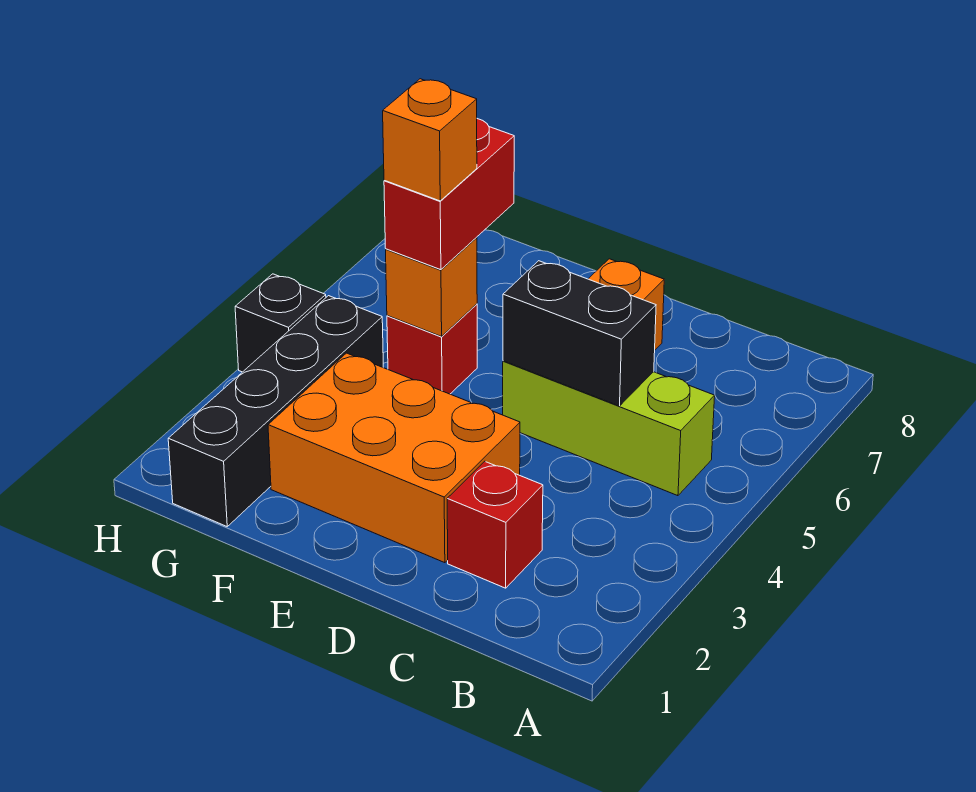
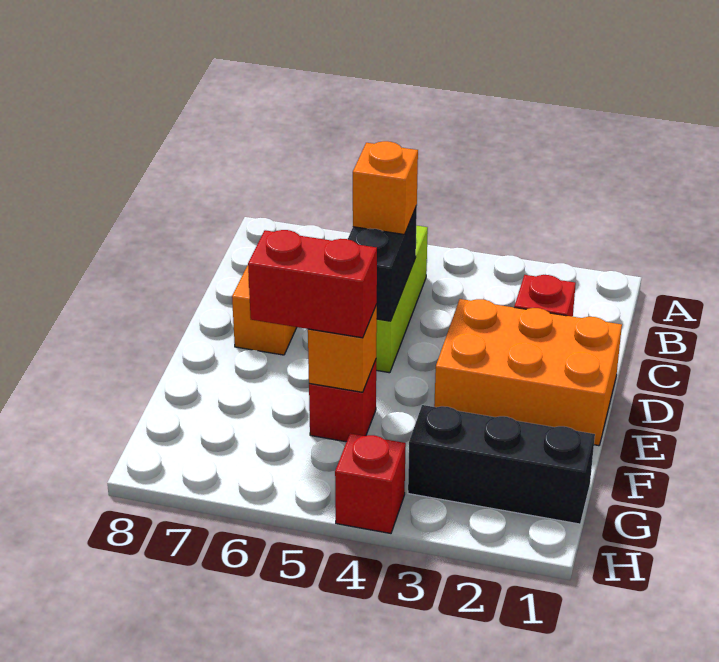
orange brick D2:F3 level 1 -> orange brick D1:E3 level 1
orange brick F5 level 4 -> orange brick C5 level 3
black brick G1:G4 level 1 -> black brick G1:G3 level 1
black brick H4 level 1 -> red brick H4 level 1

